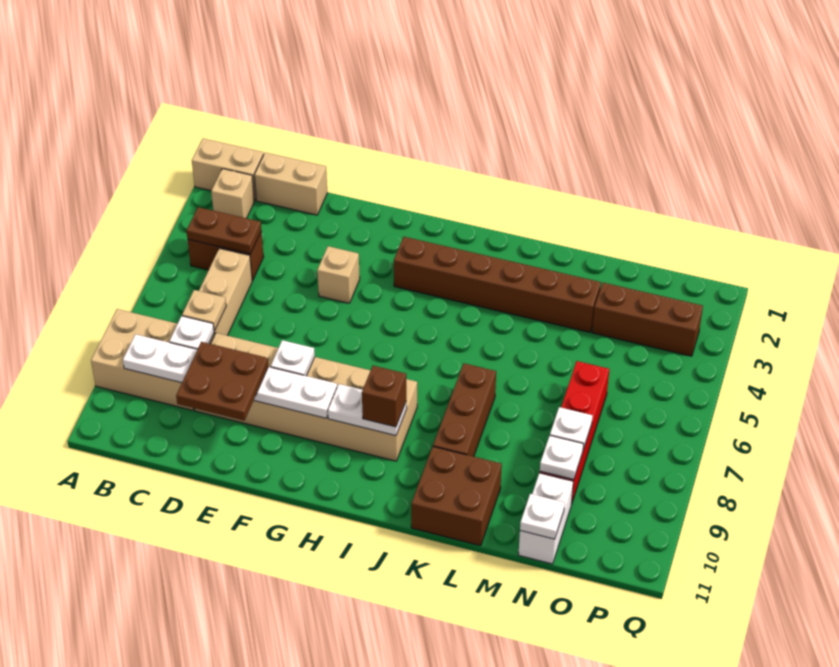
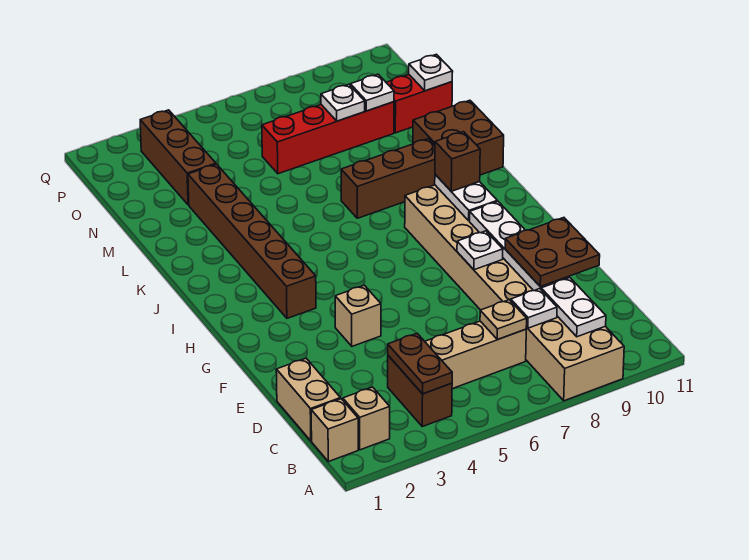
tan brick A1:B1 level 1 -> tan brick B1 level 1
white brick N10:N11 level 1 -> red brick N10:N11 level 1

